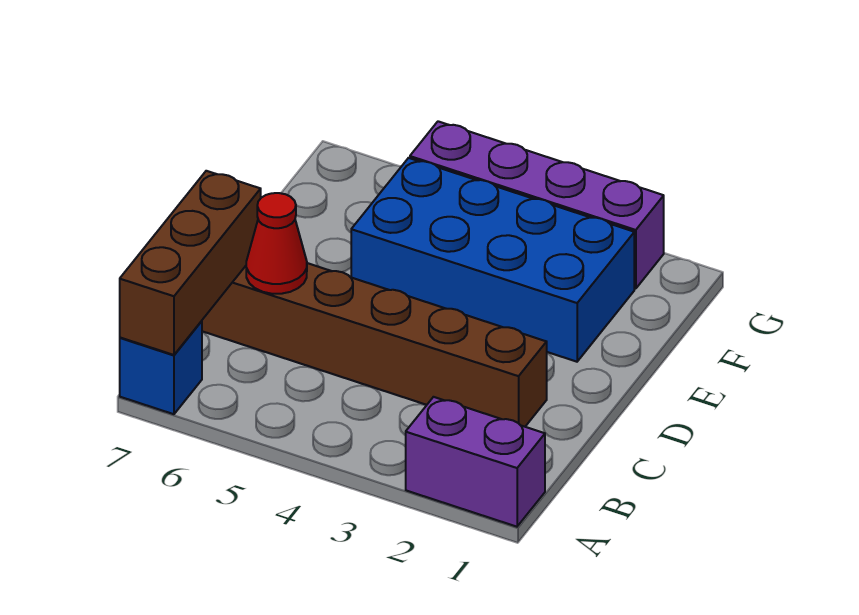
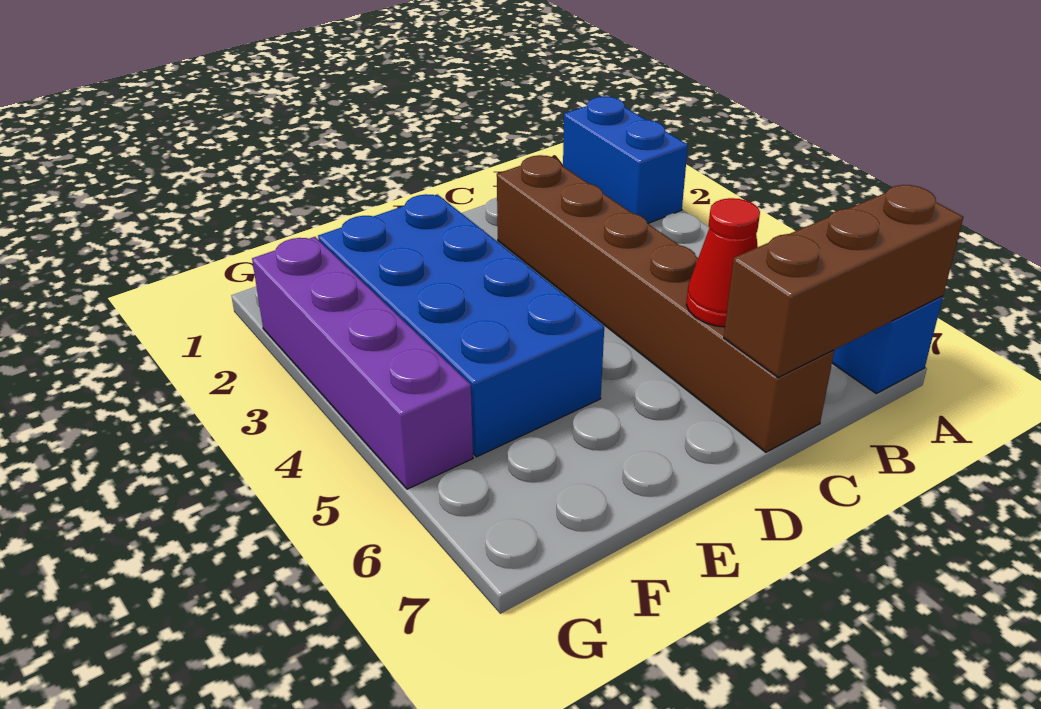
purple brick A1:A2 level 1 -> blue brick A1:A2 level 1

